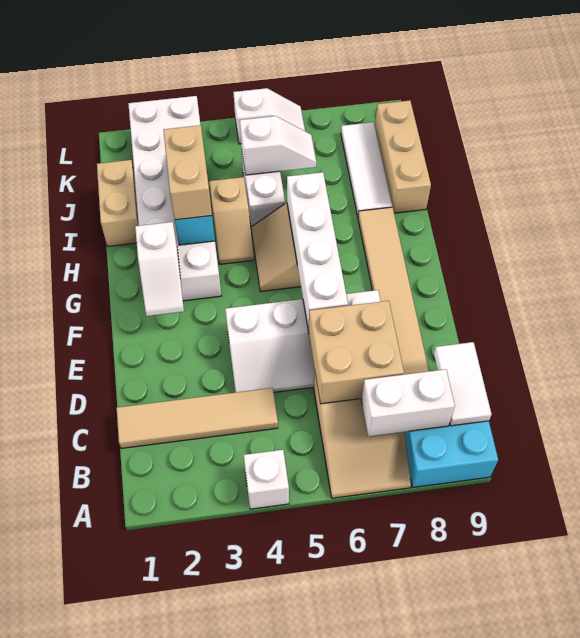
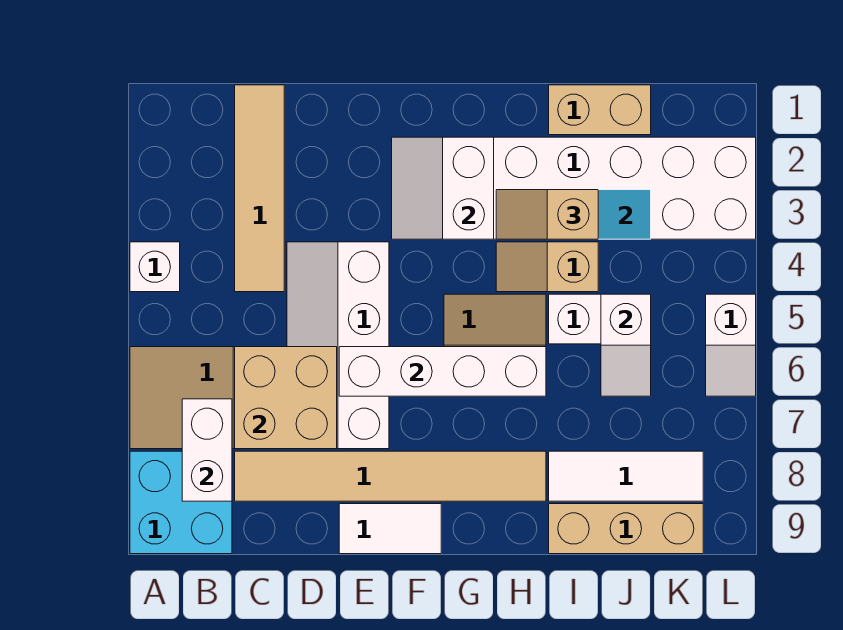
white tile B9:C9 level 2 -> white tile E9:F9 level 1
white slope F2:G2 level 2 top G -> white slope F2:G3 level 2 top G
tan brick H3:I3 level 3 -> tan slope H3:I3 level 3 top I

